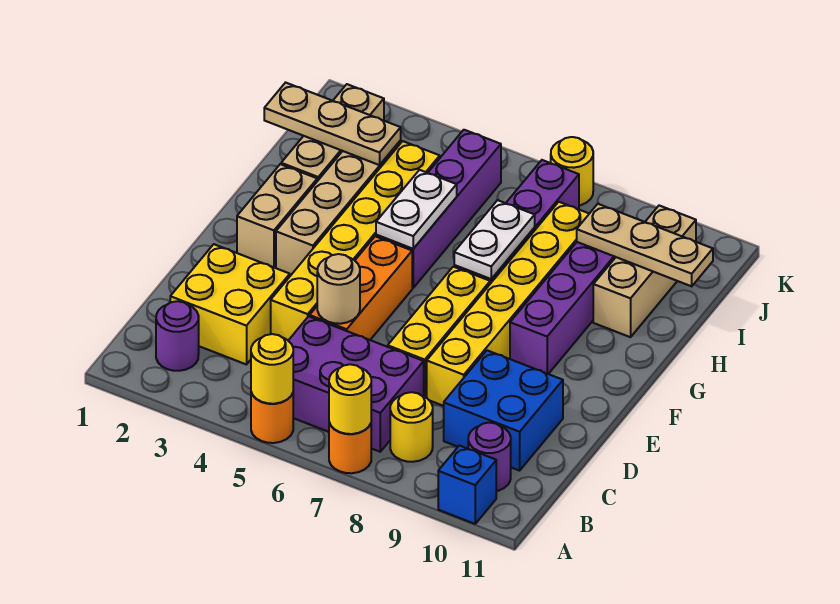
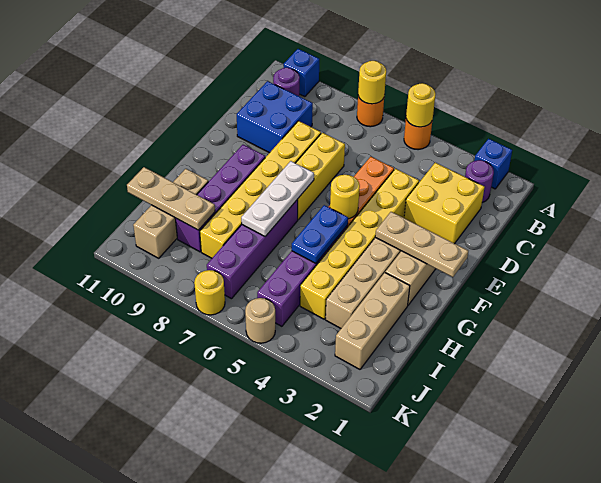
none -> blue brick A2 level 1
purple brick B5:C7 level 1 -> none
yellow round brick B8 level 1 -> yellow round brick F5 level 2
tan round brick D5 level 2 -> tan round brick K5 level 1
white plate G5:H5 level 2 -> blue plate G5:H5 level 2
white plate G7:H7 level 2 -> white plate F7:H7 level 2
tan plate I1:I3 level 2 -> tan plate F1:F3 level 2

